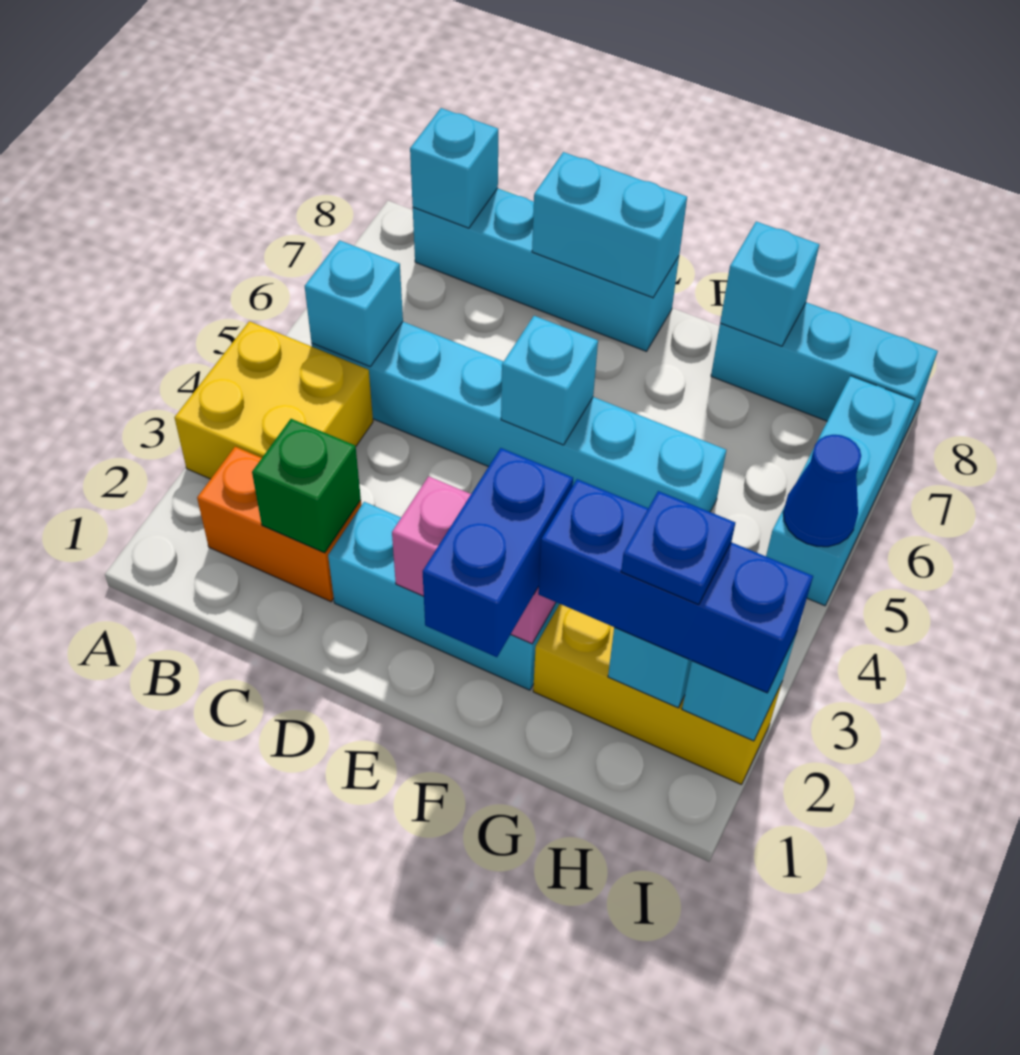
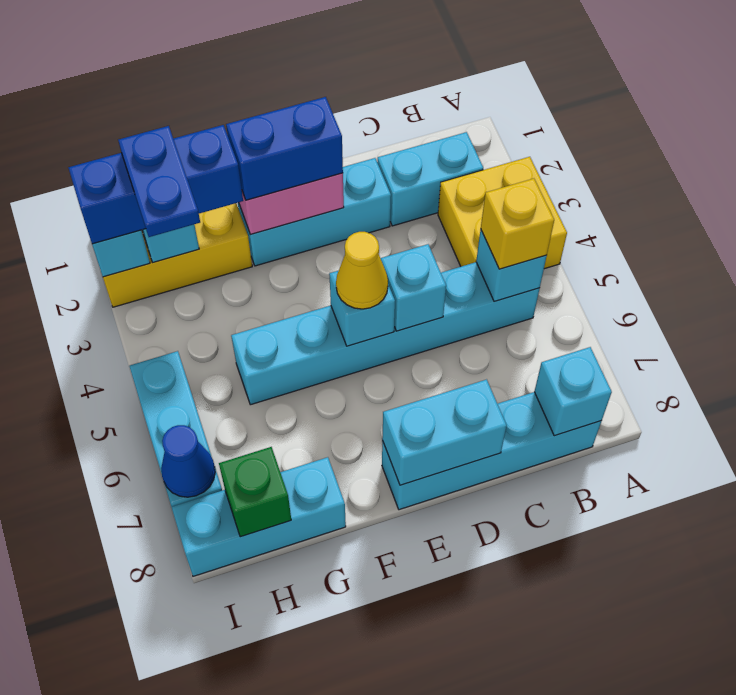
orange brick B2:C2 level 1 -> cyan brick B2:C2 level 1
none -> yellow brick B5 level 3
green brick C2 level 2 -> green brick H8 level 2
none -> yellow cone E5 level 3
blue brick F1:F2 level 3 -> blue brick E2:F2 level 3
cyan brick G8 level 2 -> cyan brick D5 level 2
blue plate H2 level 4 -> blue plate H2:H3 level 4
blue cone I5 level 2 -> blue cone I7 level 2

